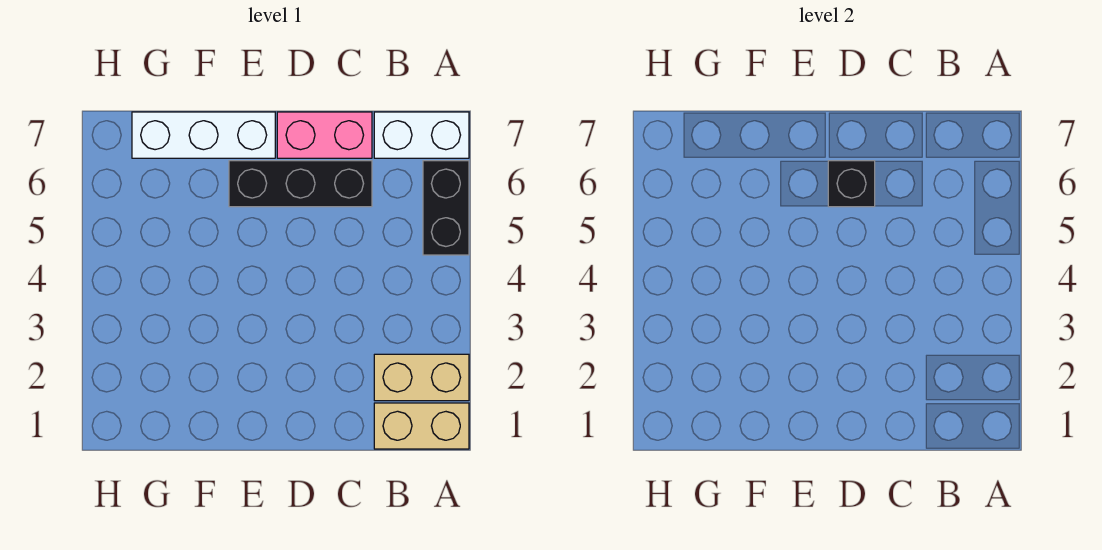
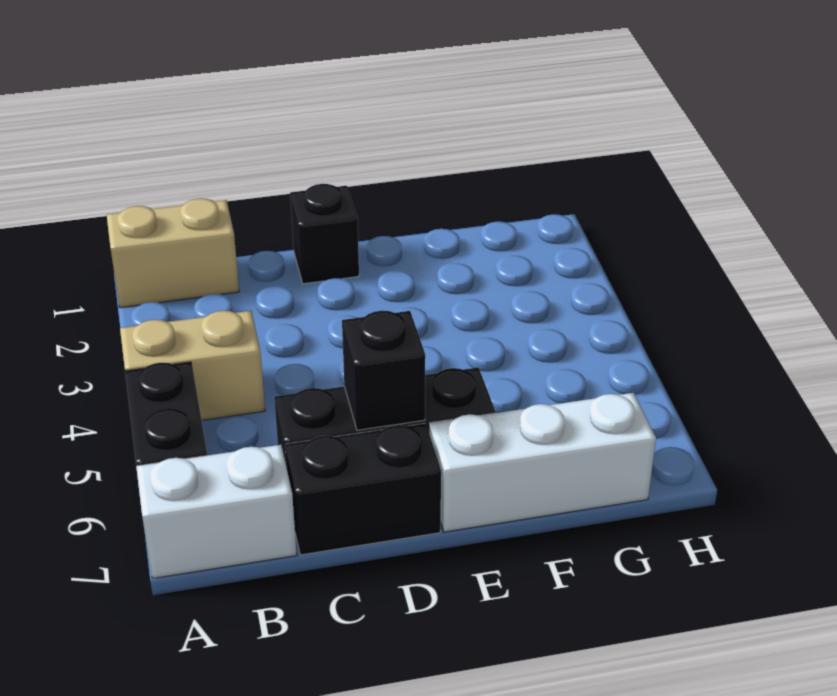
tan brick A2:B2 level 1 -> tan brick A4:B4 level 1
pink brick C7:D7 level 1 -> black brick C7:D7 level 1
none -> black brick D1 level 1

